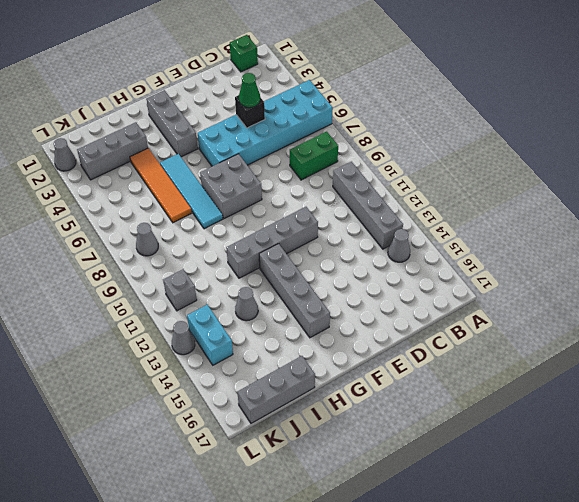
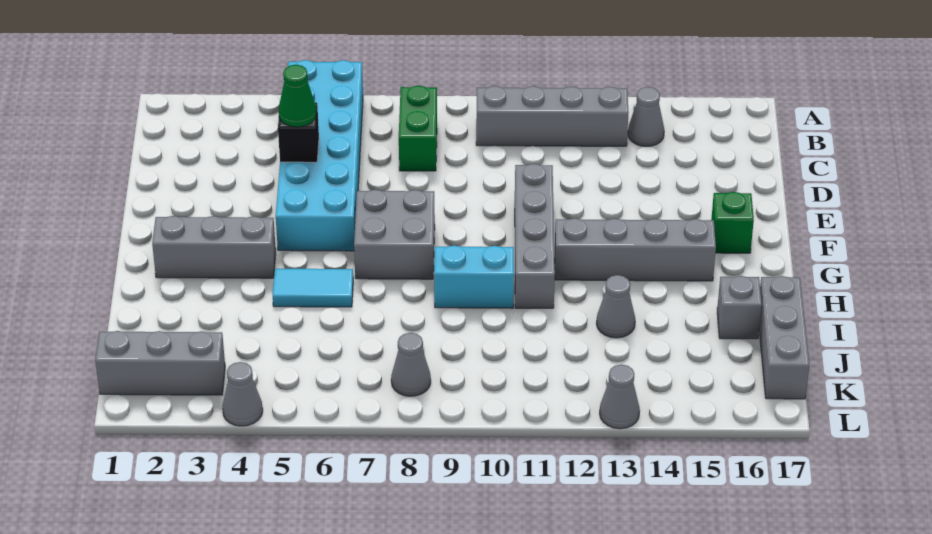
green brick B1 level 1 -> green brick F16 level 1
cyan tile H5:H8 level 1 -> cyan tile H5:H6 level 1
grey brick I3:K3 level 1 -> grey brick K1:K3 level 1
orange tile I4:I7 level 1 -> none
grey brick K11 level 1 -> grey brick I16 level 1
cyan brick K13:K14 level 1 -> cyan brick H9:H10 level 1
grey cone L2 level 1 -> grey cone L4 level 1

